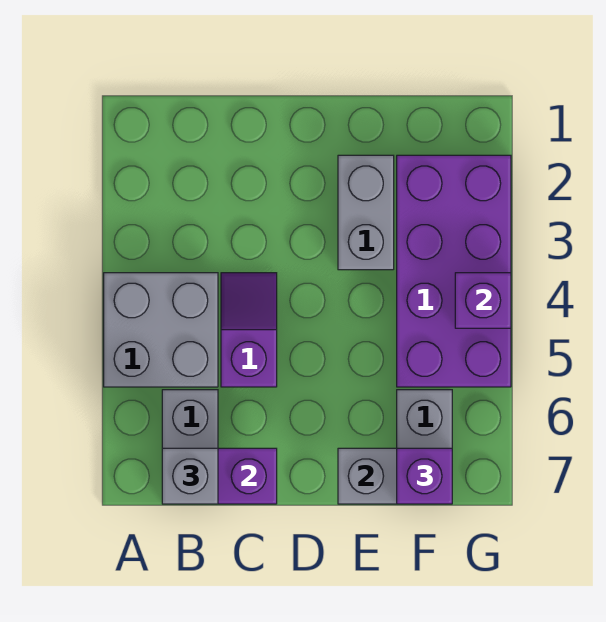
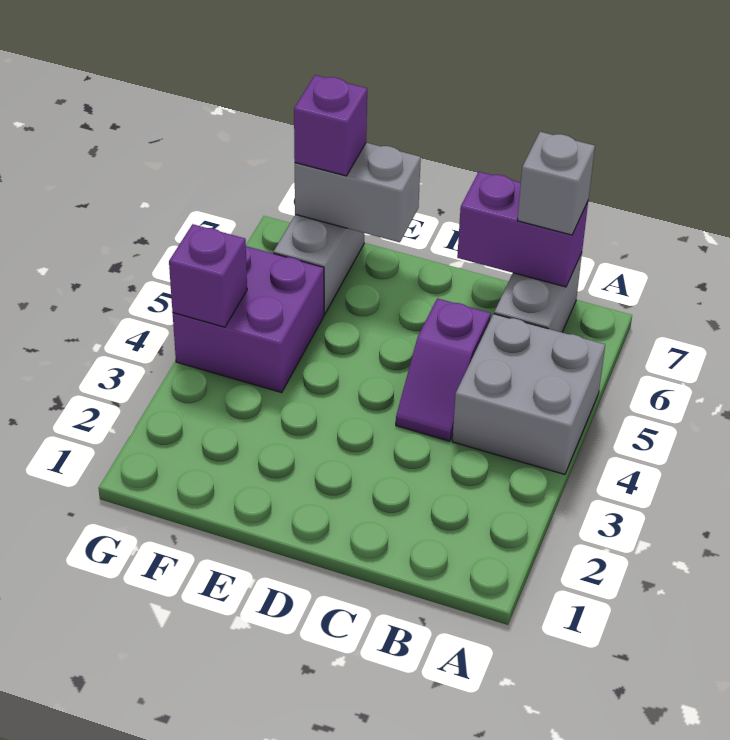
grey brick E2:E3 level 1 -> none
purple brick F2:G5 level 1 -> purple brick F4:G5 level 1

